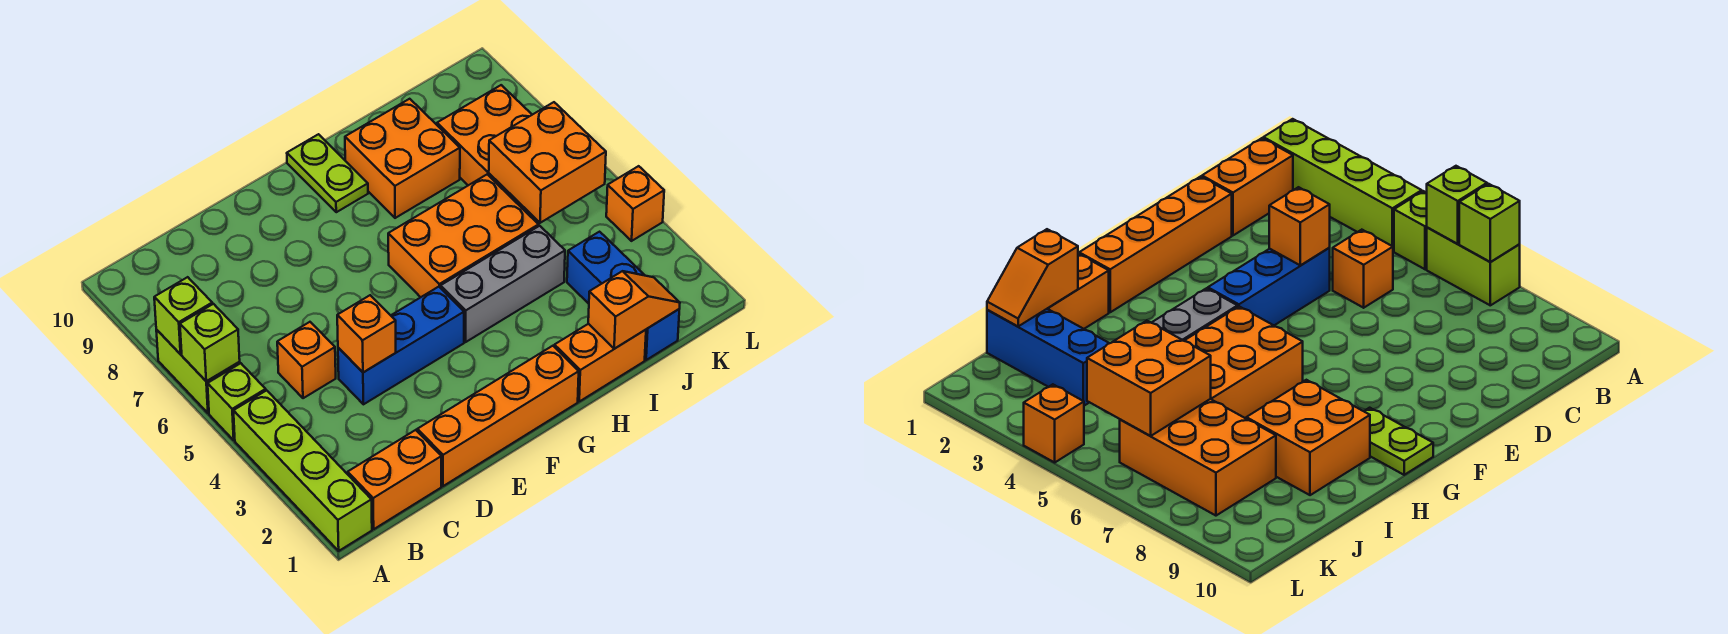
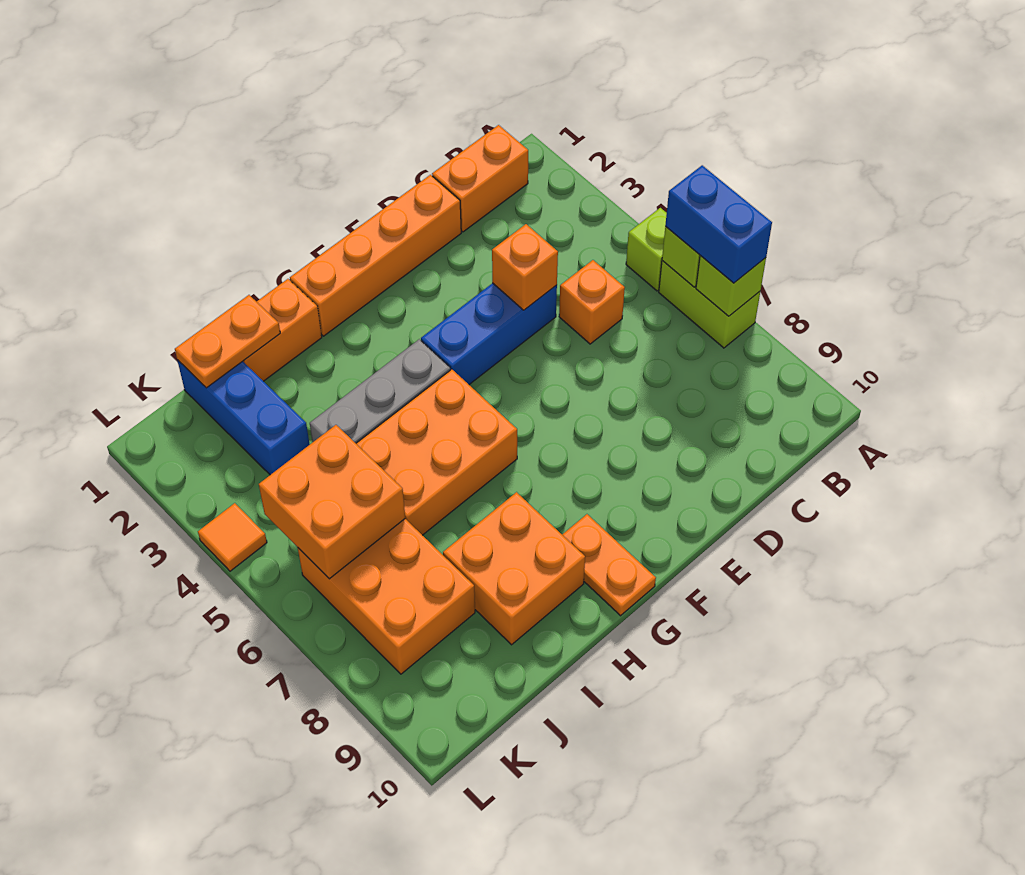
lime brick A1:A4 level 1 -> none
none -> blue brick A6:A7 level 3
lime plate G9:G10 level 1 -> orange plate G9:G10 level 1
orange slope I1:J1 level 2 top I -> orange plate I1:J1 level 2
orange brick L4 level 1 -> orange tile L4 level 1

